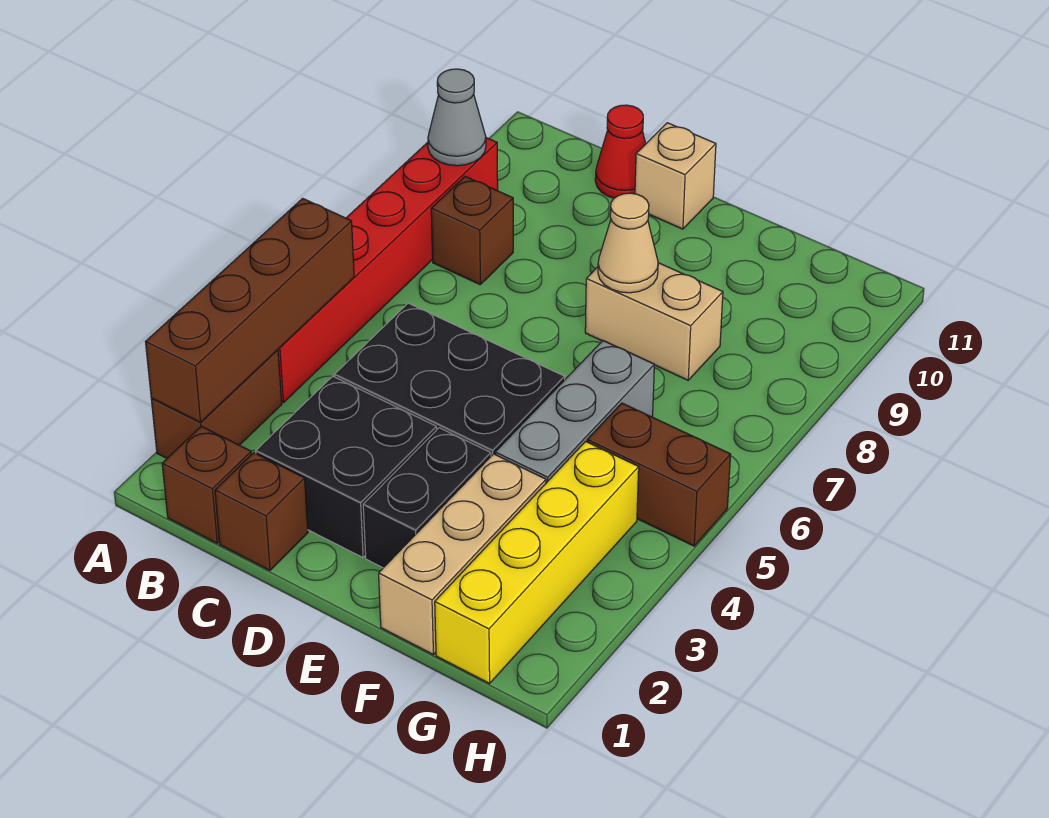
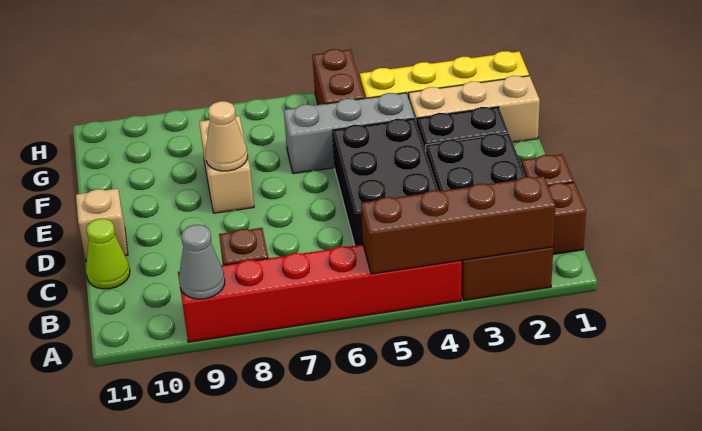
red cone C11 level 1 -> lime cone C11 level 1

